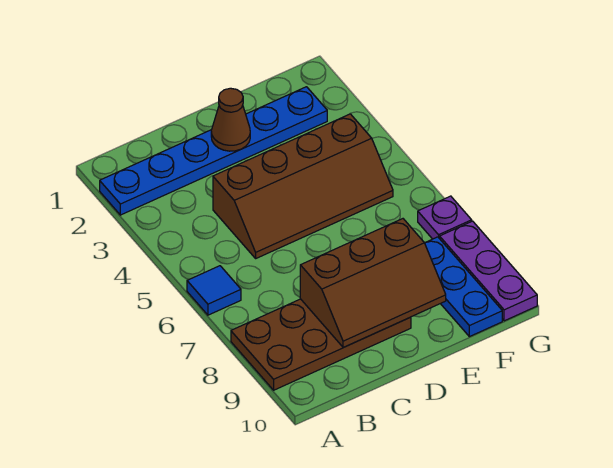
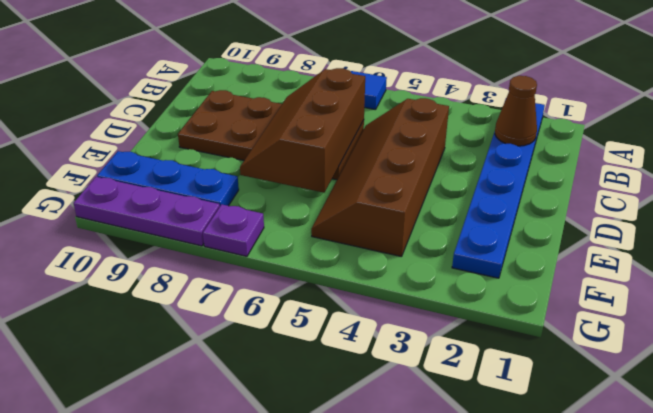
brown plate A8:D9 level 1 -> brown plate C6:D9 level 1
brown slope C8:E9 level 2 top 8 -> brown slope C6:E7 level 2 top 6
brown cone D2 level 2 -> brown cone B2 level 2

